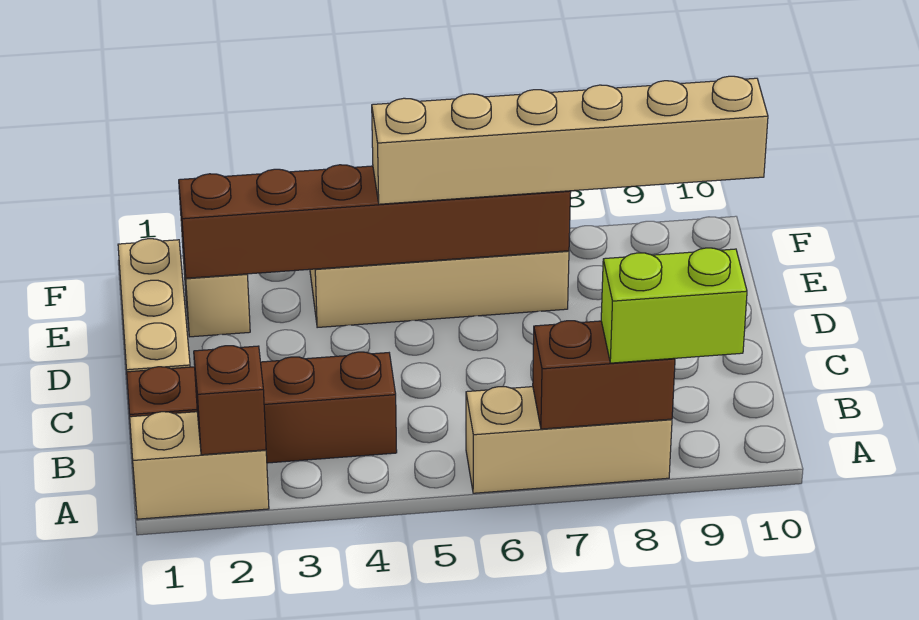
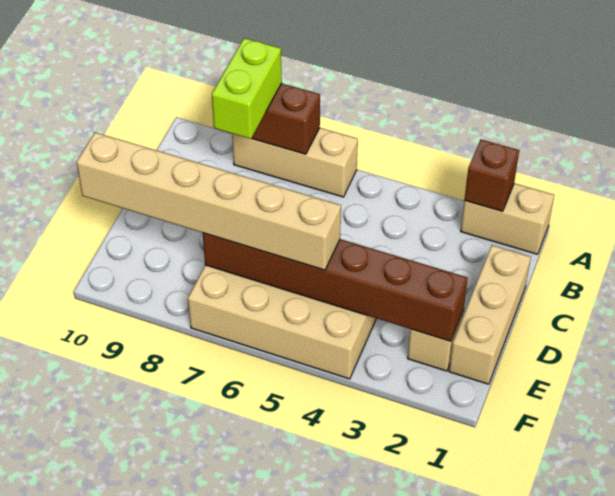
lime brick A8:A9 level 3 -> lime brick A8:B8 level 3
brown brick B1:B4 level 1 -> none

